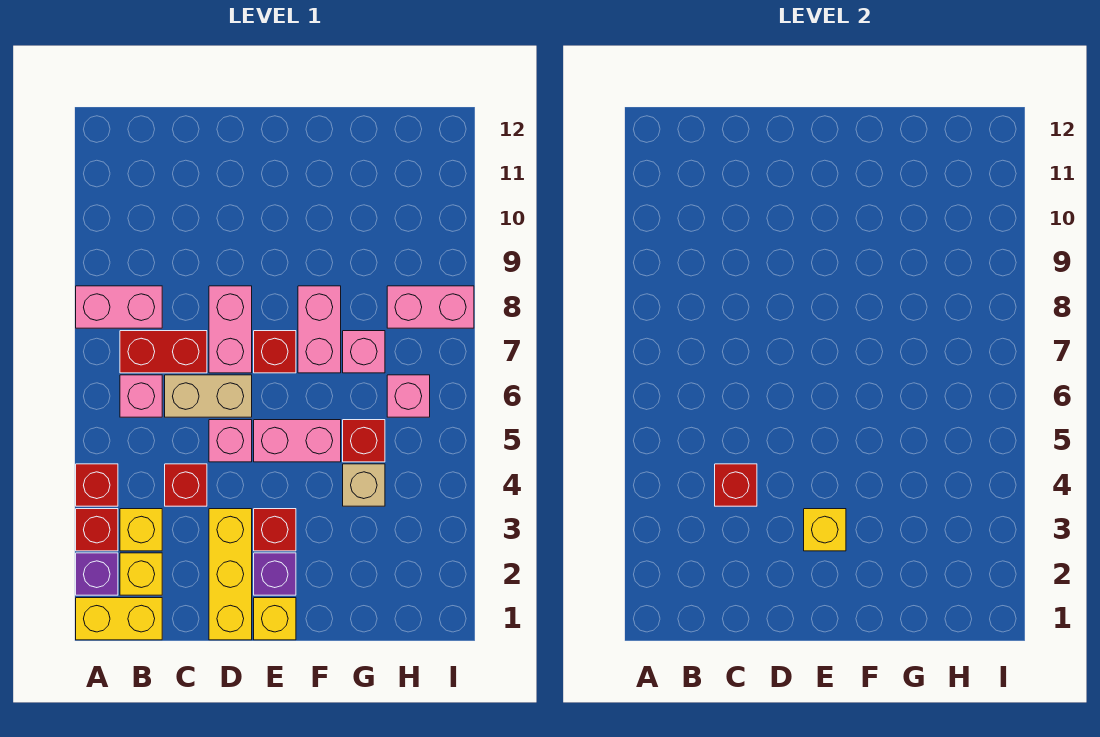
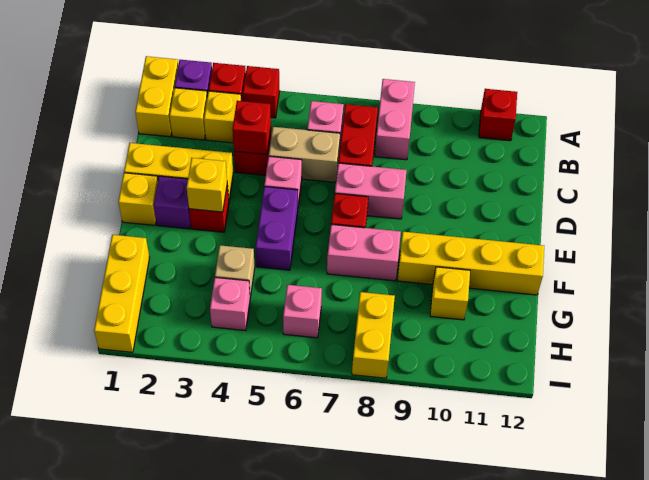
tan brick C6:D6 level 1 -> tan brick C5:C6 level 1
pink brick E5:F5 level 1 -> purple brick E5:F5 level 1
none -> yellow brick F9:F12 level 1
none -> yellow brick G1:I1 level 1
red brick G5 level 1 -> red brick A11 level 1
pink brick G7 level 1 -> pink brick H4 level 1
none -> yellow brick G10 level 1
pink brick H8:I8 level 1 -> yellow brick H8:I8 level 1

